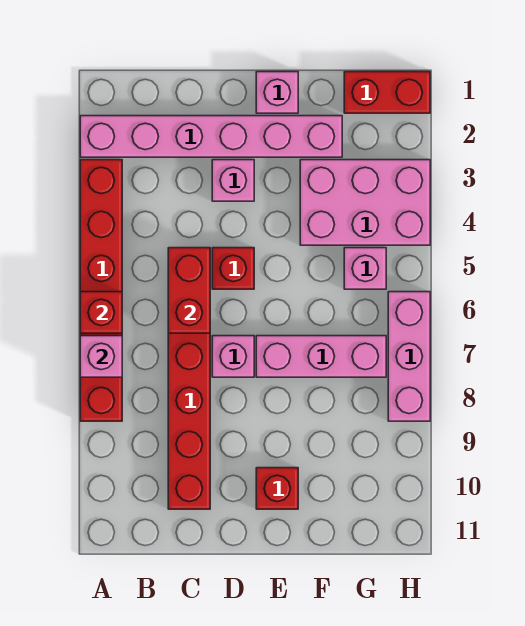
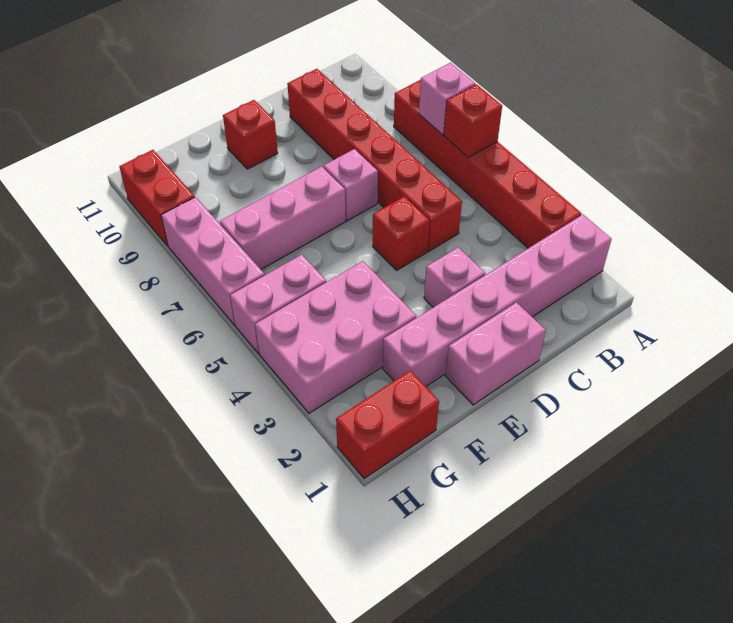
red brick C5:C6 level 2 -> red brick H9:H10 level 1
pink brick E1 level 1 -> pink brick D1:E1 level 1
pink brick G5 level 1 -> pink brick G5:H5 level 1

